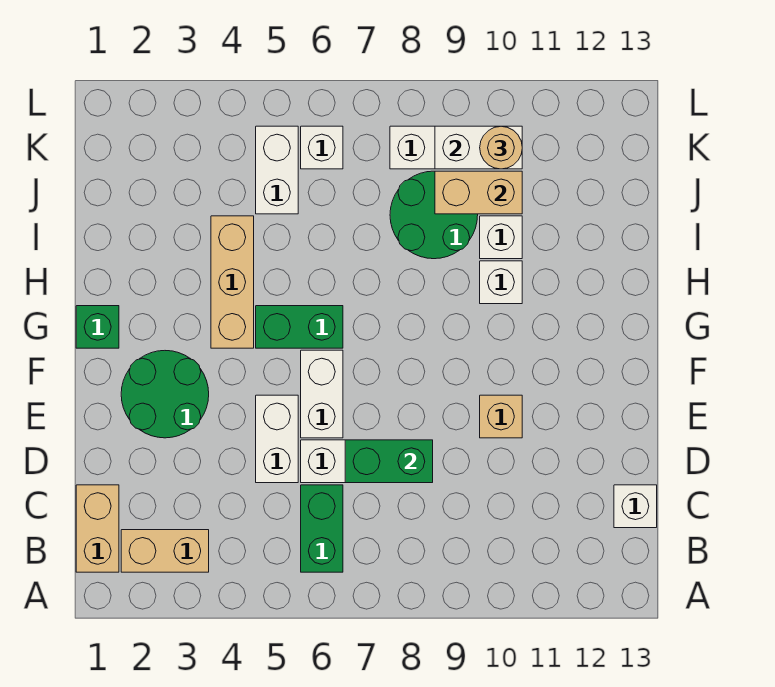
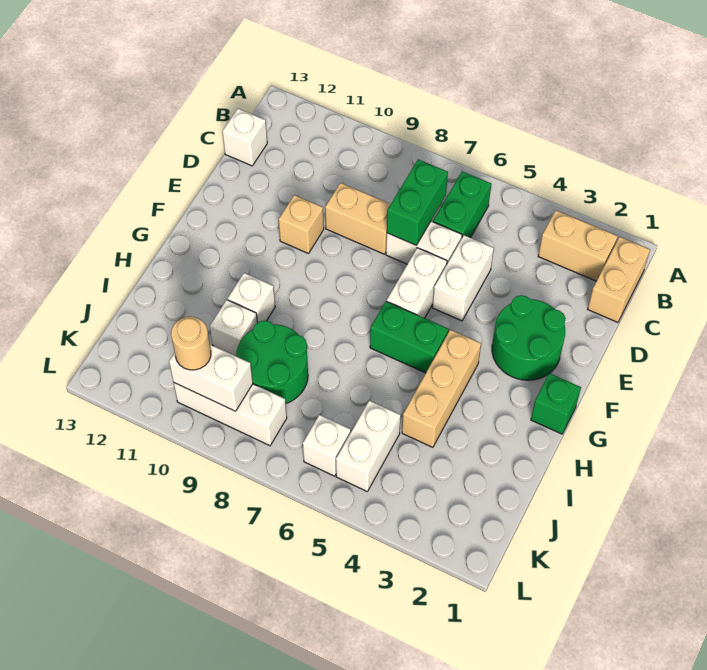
green brick D7:D8 level 2 -> green brick C7:D7 level 2
tan brick J9:J10 level 2 -> tan brick D8:D9 level 1

